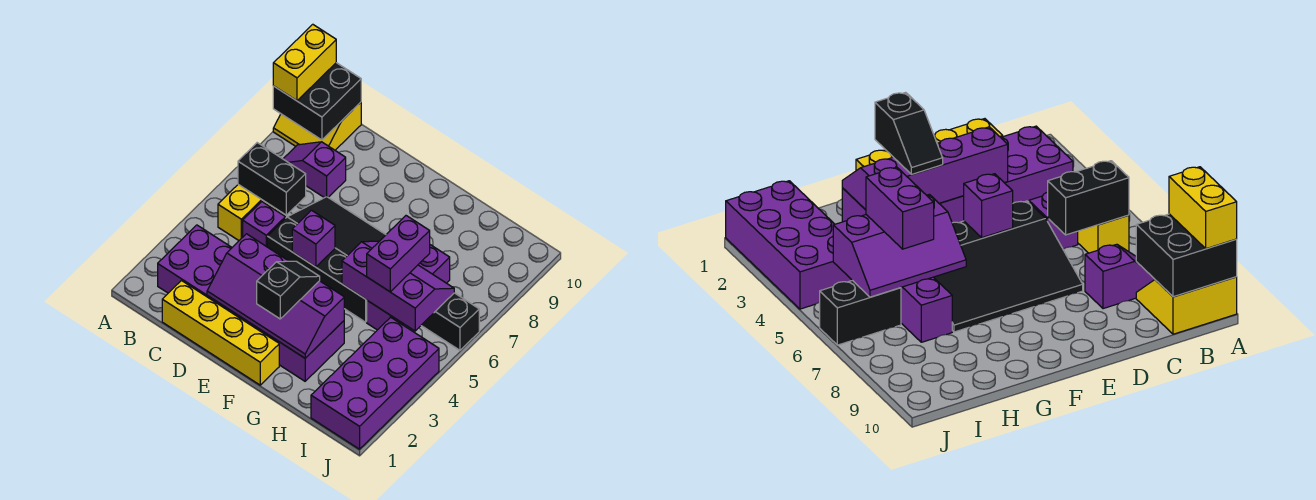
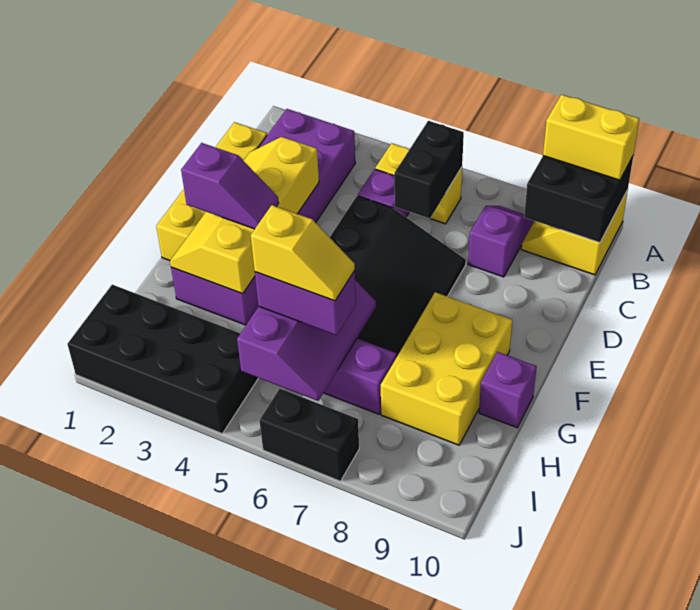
purple slope D2:G3 level 2 top 3 -> yellow slope D2:G3 level 2 top 3
purple brick E5 level 2 -> purple brick G10 level 1
black slope F2:F3 level 3 top 2 -> purple slope F2:F3 level 3 top 2
none -> yellow brick F8:H9 level 1
none -> yellow slope H5:H6 level 4 top 5
purple brick I1:J4 level 1 -> black brick I1:J4 level 1
black brick I6:J6 level 1 -> black brick J6:J7 level 1

